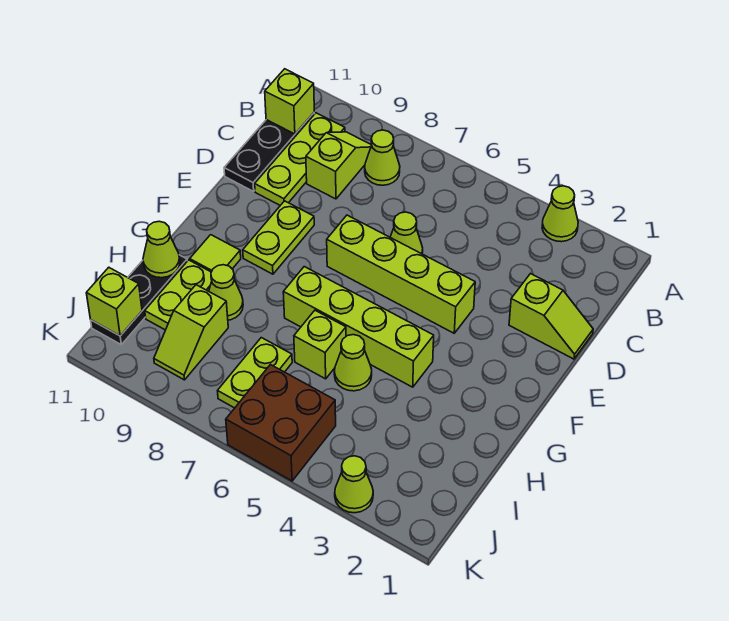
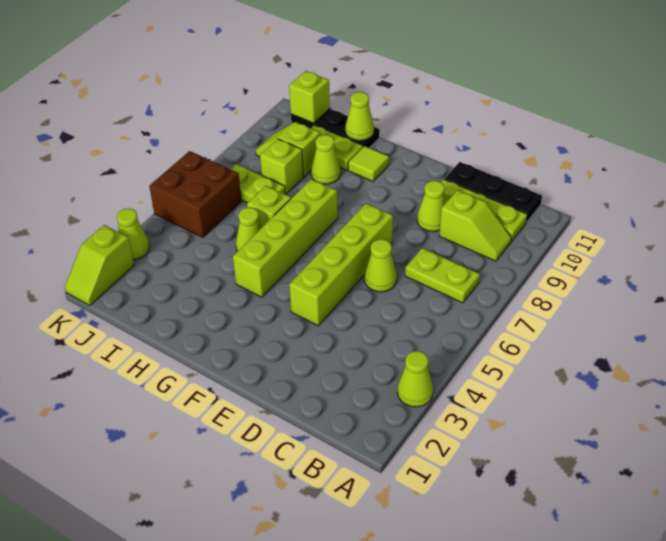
lime cone B8 level 1 -> lime cone D9 level 1
lime brick B11 level 2 -> lime brick I8 level 1
lime slope D1:D2 level 1 top 2 -> lime slope K1:K2 level 1 top 2
lime plate E9:F9 level 1 -> lime plate B7:C7 level 1

